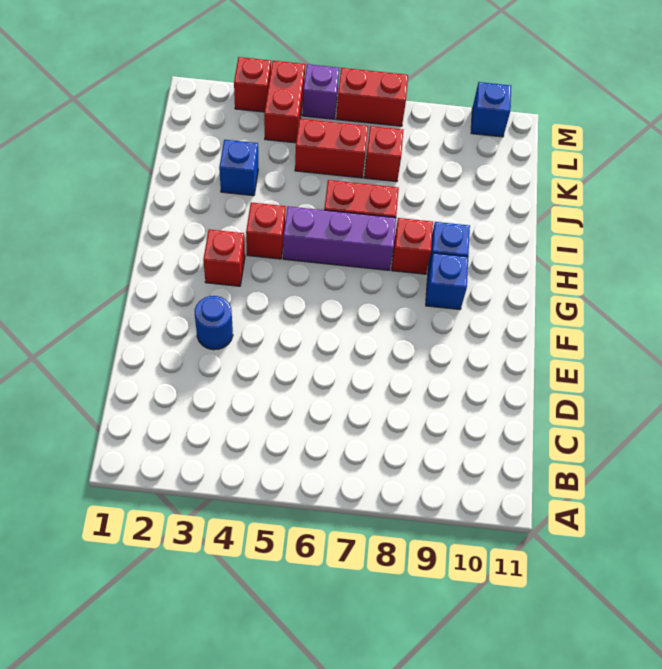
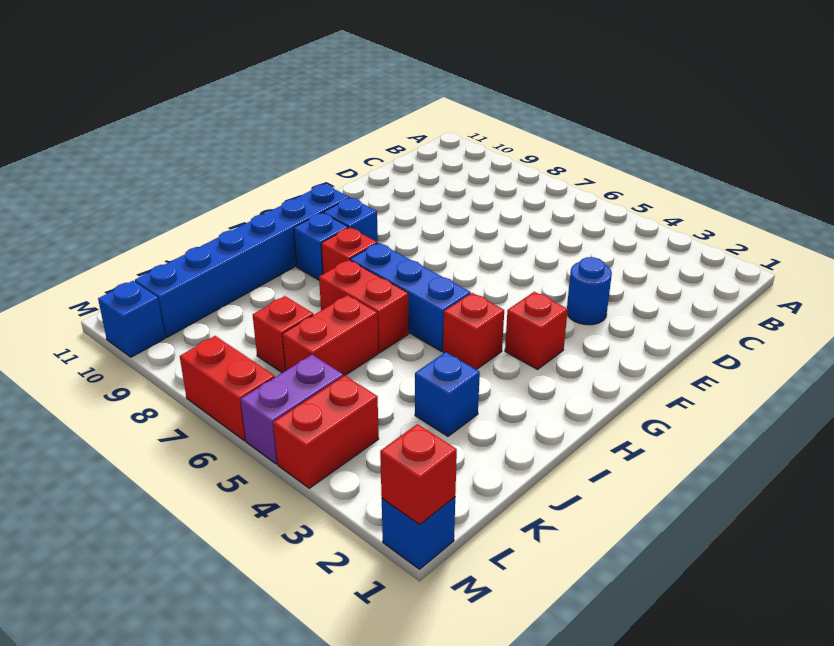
none -> blue brick G10:L10 level 1
purple brick H5:H7 level 1 -> blue brick H5:H7 level 1
red brick K5:K6 level 1 -> red brick J6:K6 level 1
none -> blue brick M1 level 1
red brick M3 level 1 -> red brick M1 level 2
purple brick M5 level 1 -> purple brick L5:M5 level 1

